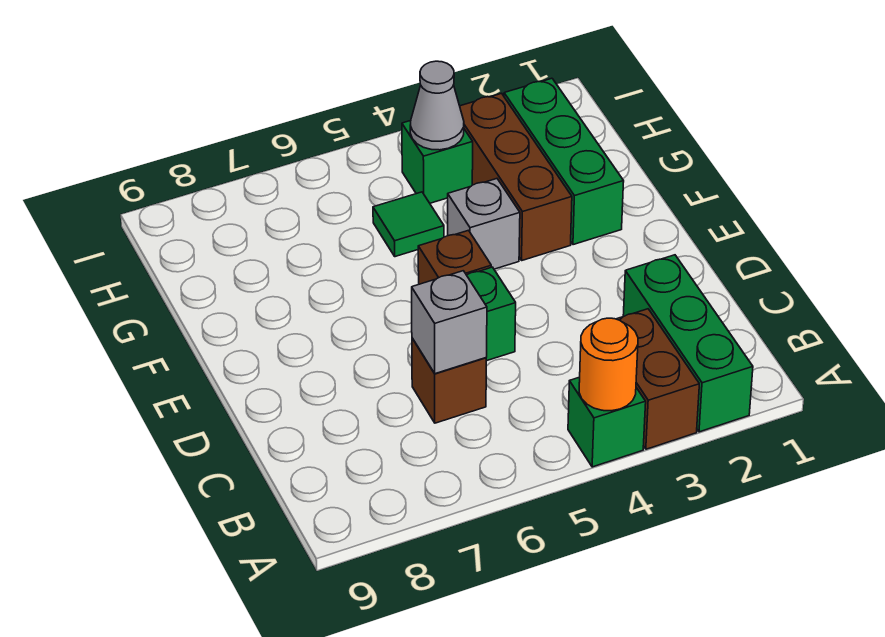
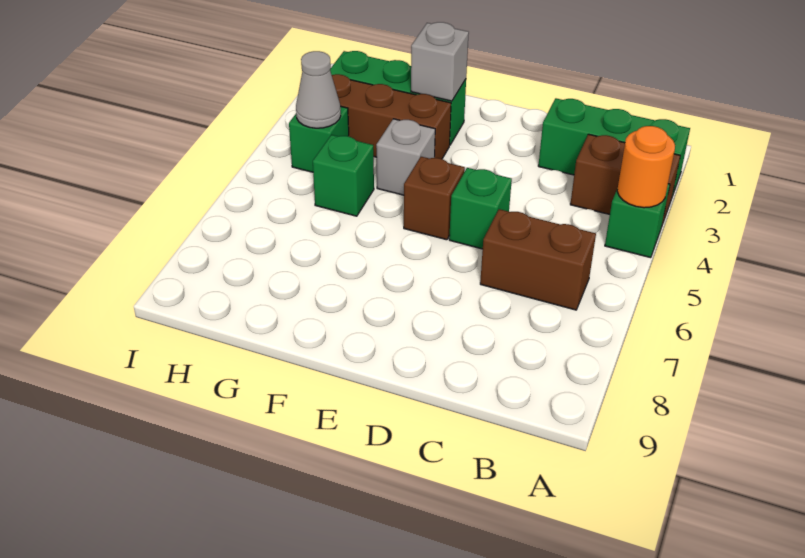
brown brick C6 level 1 -> brown brick B6:C6 level 1
grey brick C6 level 2 -> grey brick F2 level 2
green tile G5 level 1 -> green brick G5 level 1

